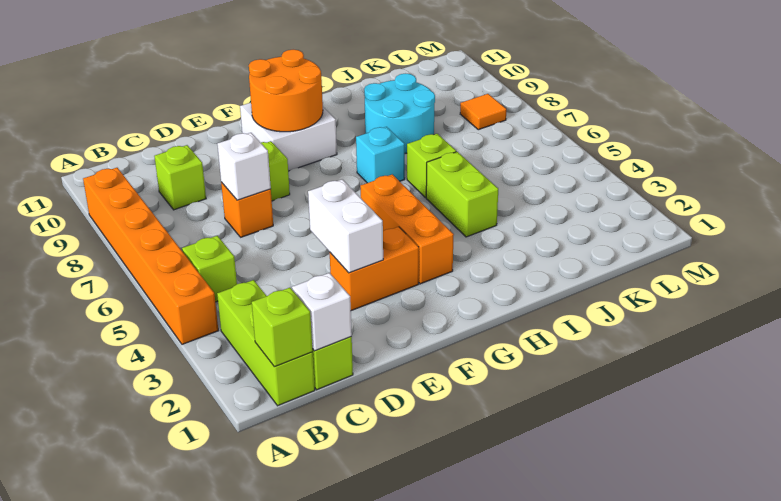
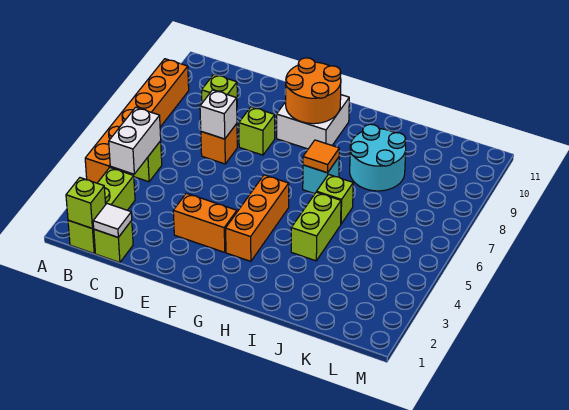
white brick C1 level 2 -> white tile C1 level 2
white brick E3:E4 level 2 -> white brick B4:B5 level 2
orange tile L8 level 1 -> orange tile H7 level 2

